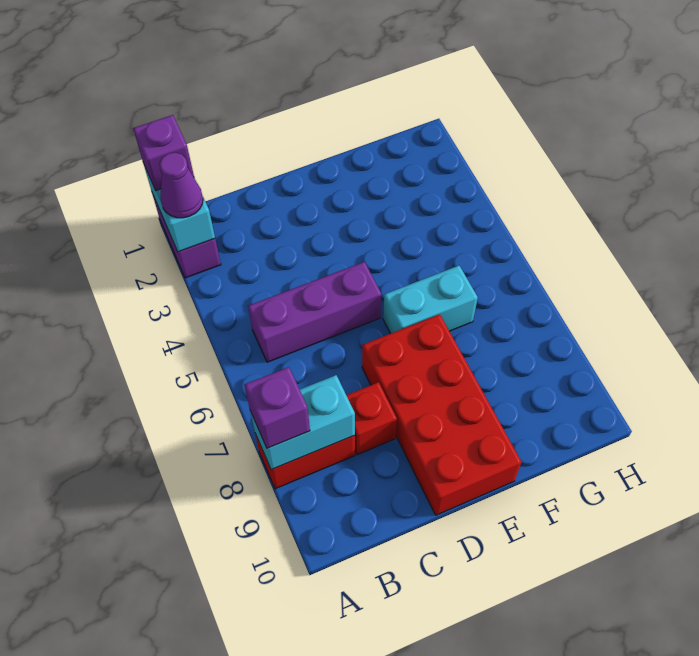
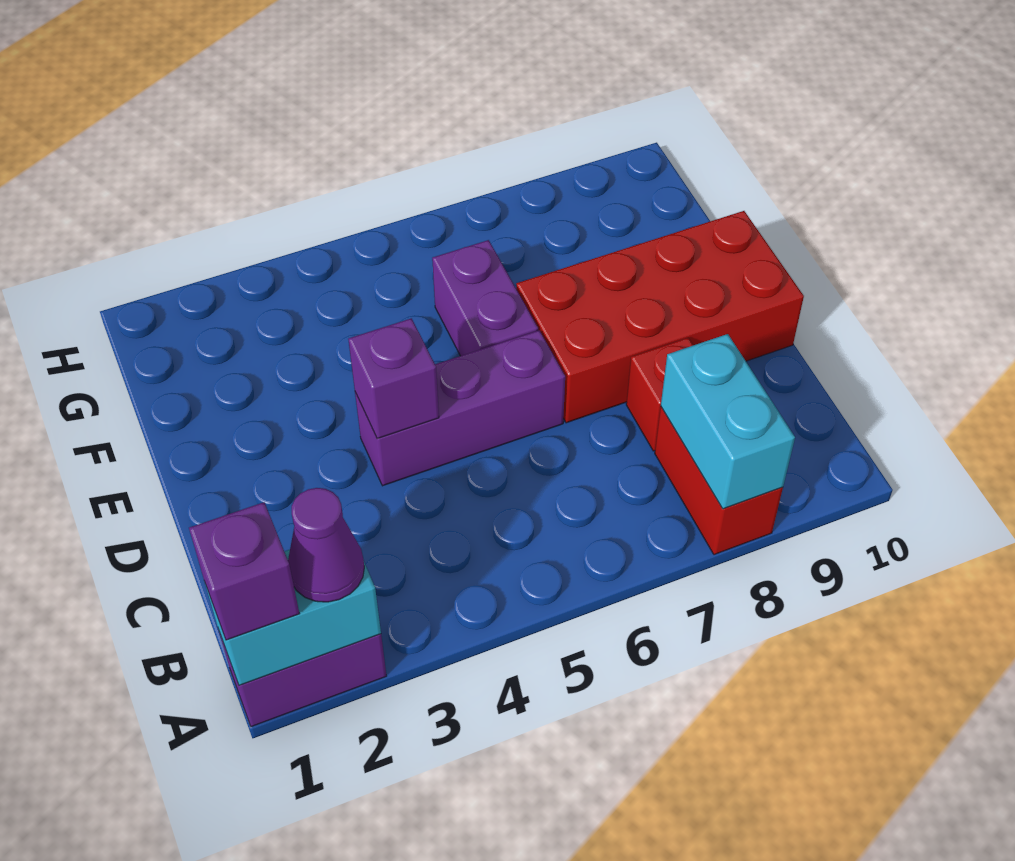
purple brick A8 level 3 -> purple brick D4 level 2
purple brick B5:D5 level 1 -> purple brick D4:D6 level 1
cyan brick E6:F6 level 1 -> purple brick E6:F6 level 1

